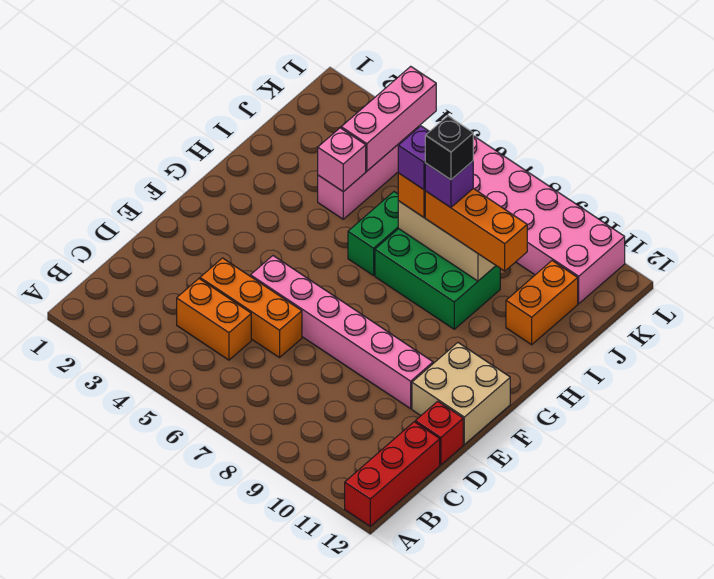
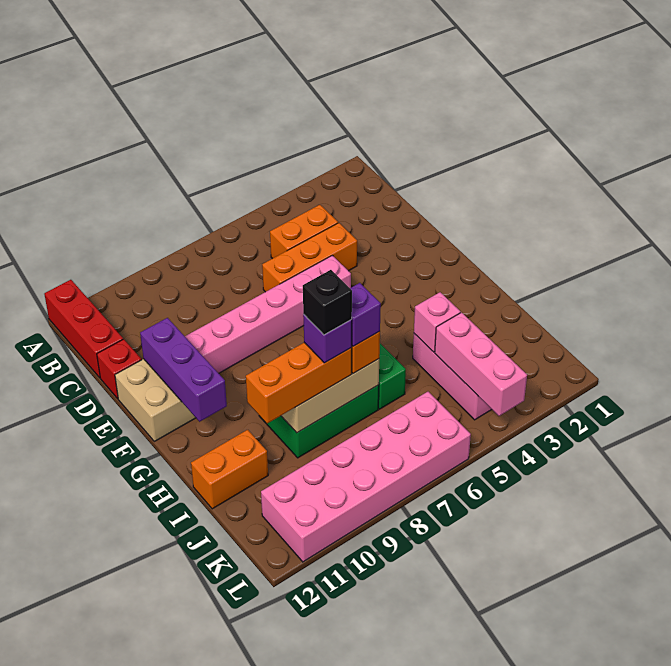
none -> purple brick E11:G11 level 2
orange brick I11:J11 level 1 -> orange brick I11:I12 level 1

